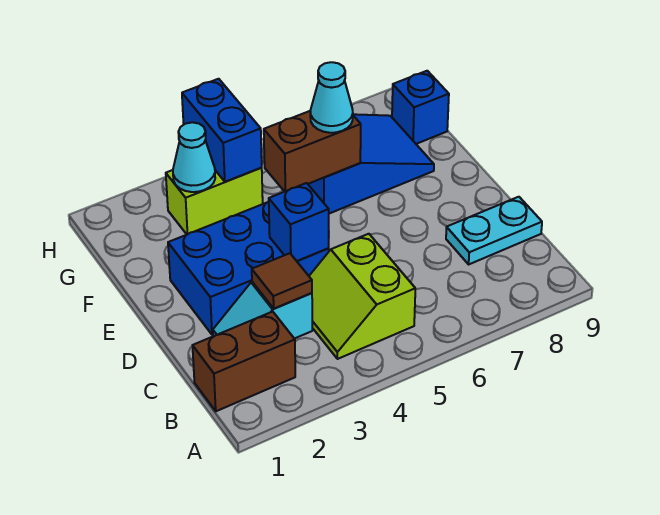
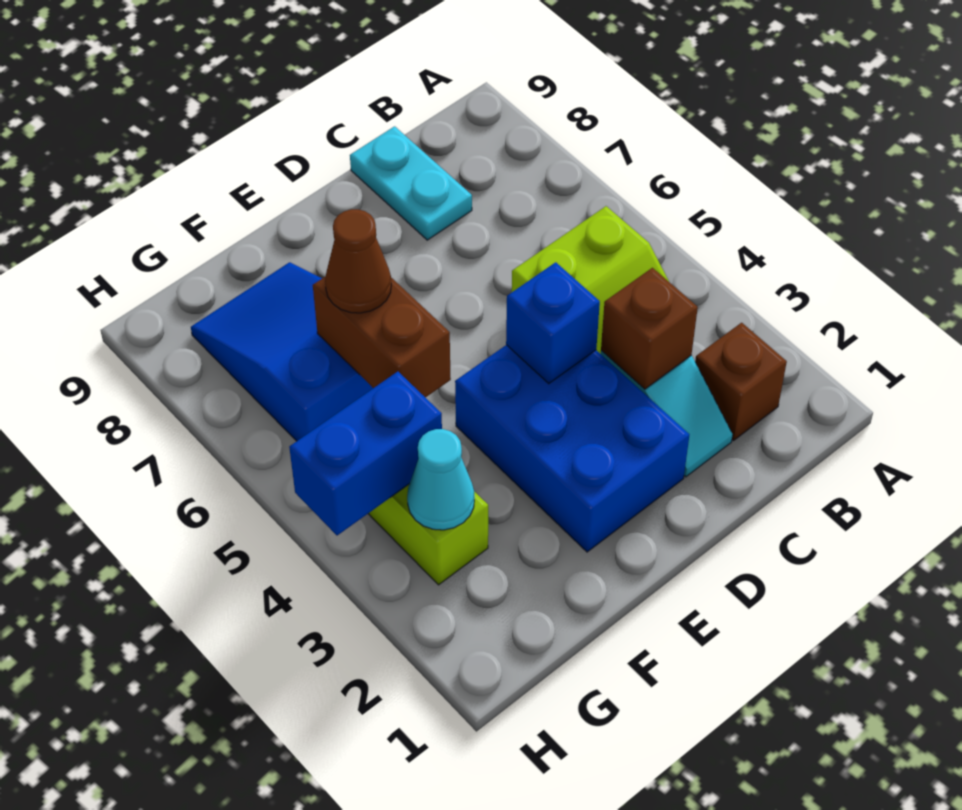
brown brick B1:B2 level 1 -> brown brick B2 level 1
brown tile C3 level 2 -> brown brick C3 level 2
cyan cone F6 level 3 -> brown cone F6 level 3
blue brick G9 level 1 -> none

